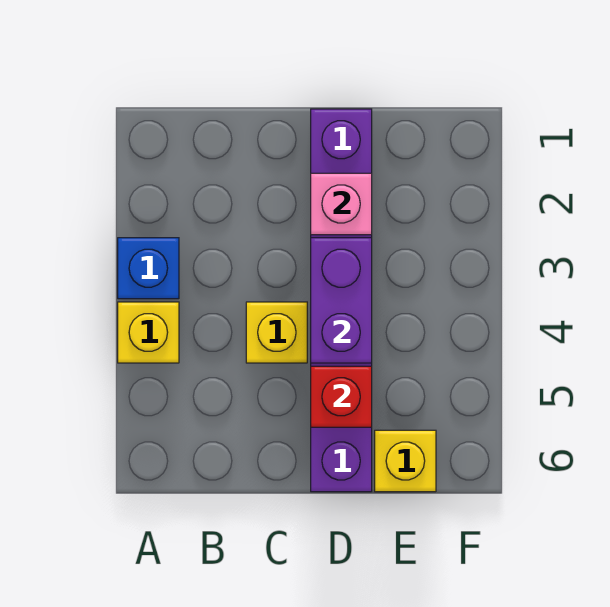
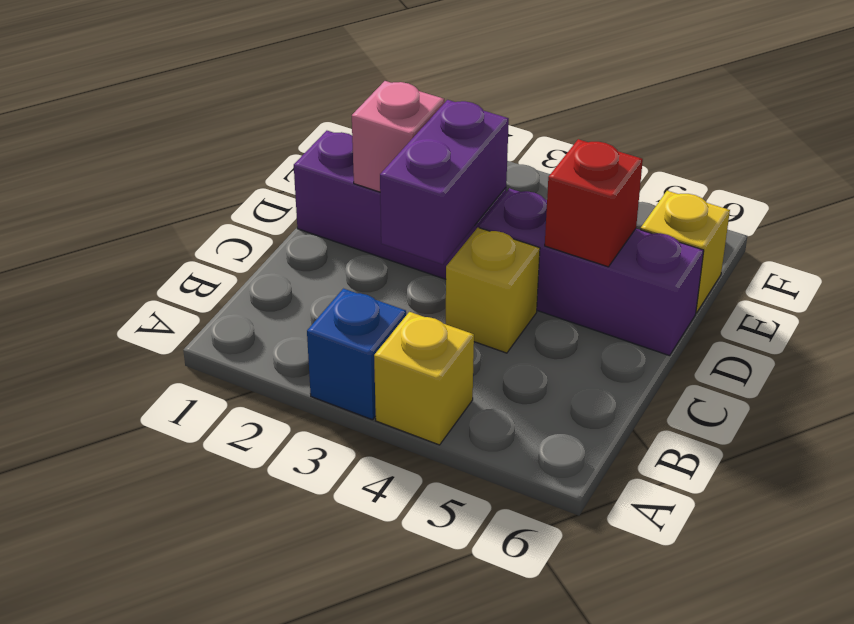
purple brick D3:D4 level 2 -> purple brick C3:D3 level 2

